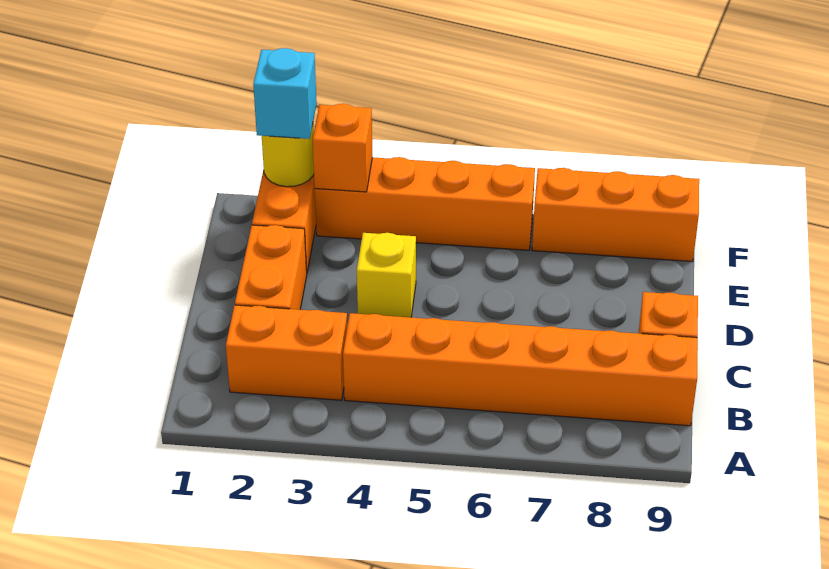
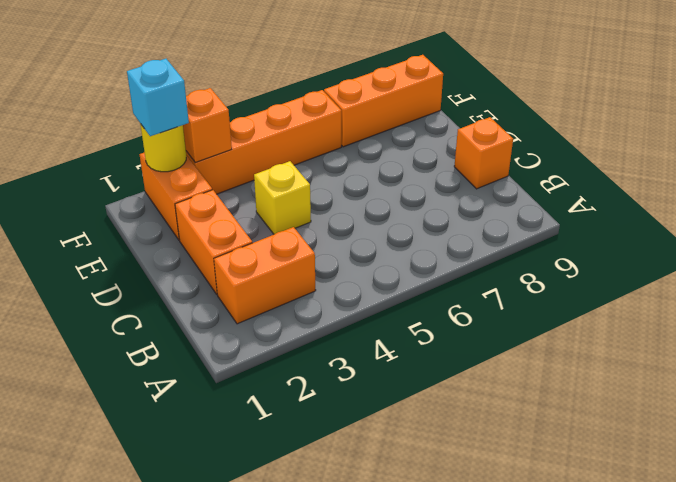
orange brick B4:B9 level 1 -> none

